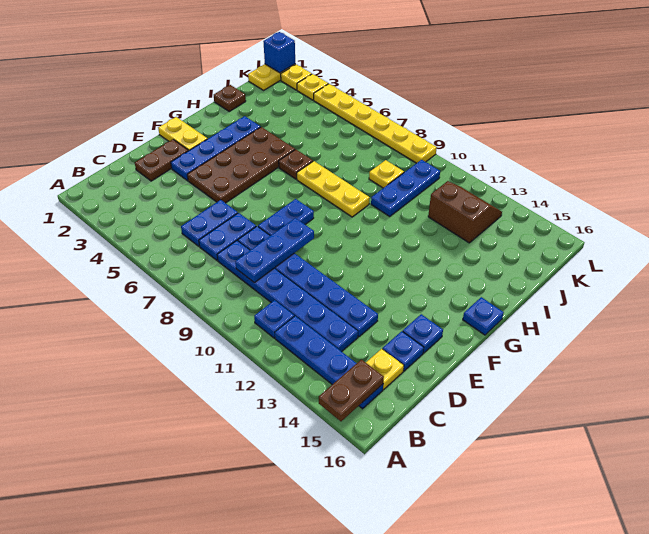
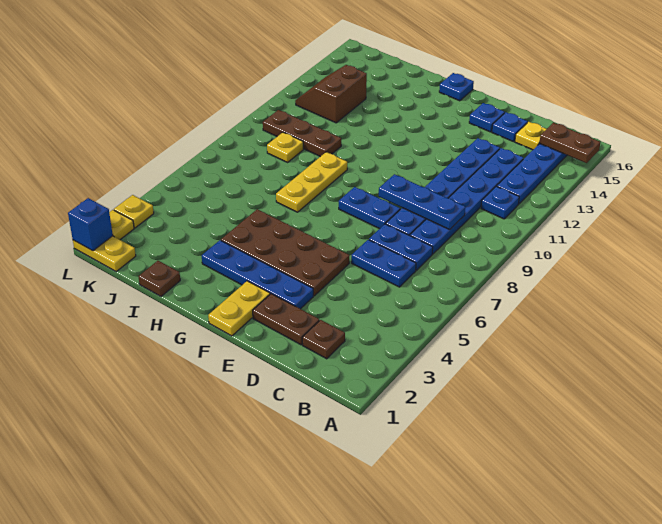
brown plate H6 level 1 -> brown plate C2 level 1
blue plate I10:K10 level 1 -> brown plate I10:K10 level 1
yellow plate L4:L9 level 1 -> none

